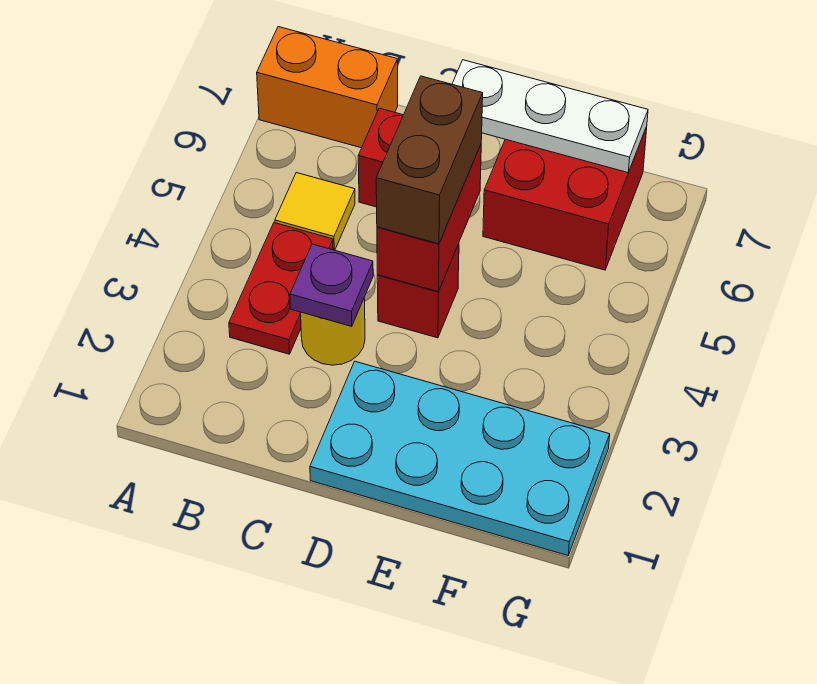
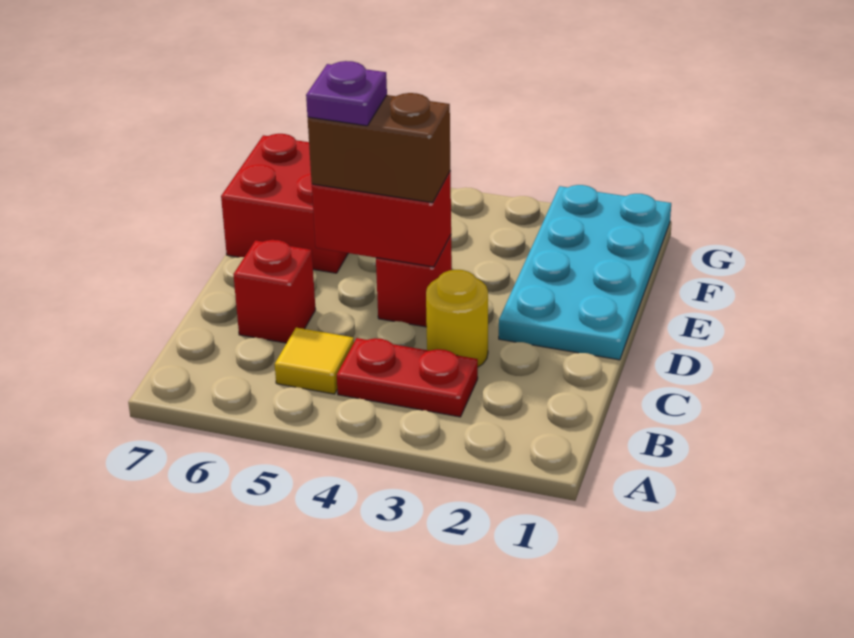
orange brick A7:B7 level 1 -> none
purple plate C3 level 2 -> purple plate D5 level 4
white plate D7:F7 level 2 -> none

